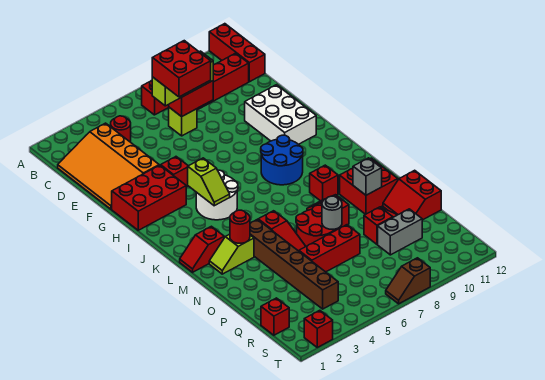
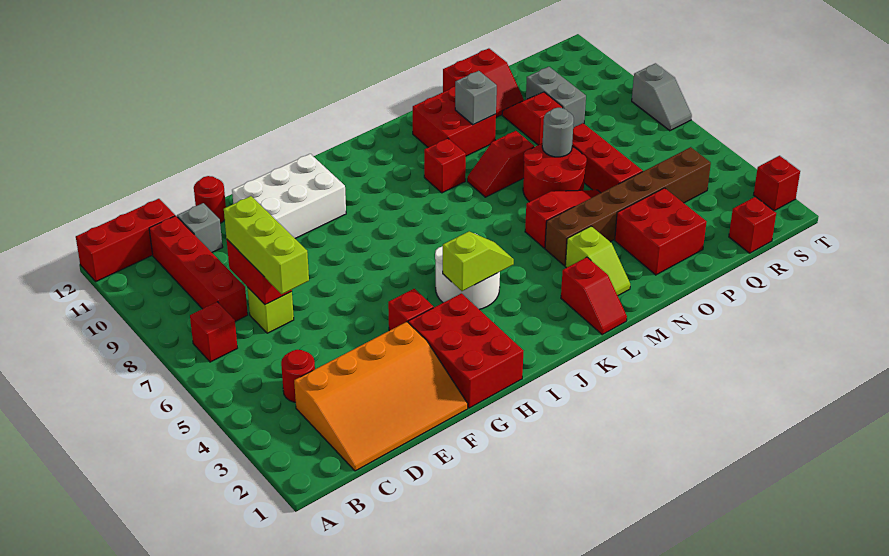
red brick D6:E7 level 4 -> red brick O2:P3 level 1
none -> grey brick D11 level 1
blue round brick I8:J9 level 1 -> none
red round brick M3 level 2 -> red round brick E12 level 1
brown slope T7:T8 level 1 top 8 -> grey slope T7:T8 level 1 top 8

